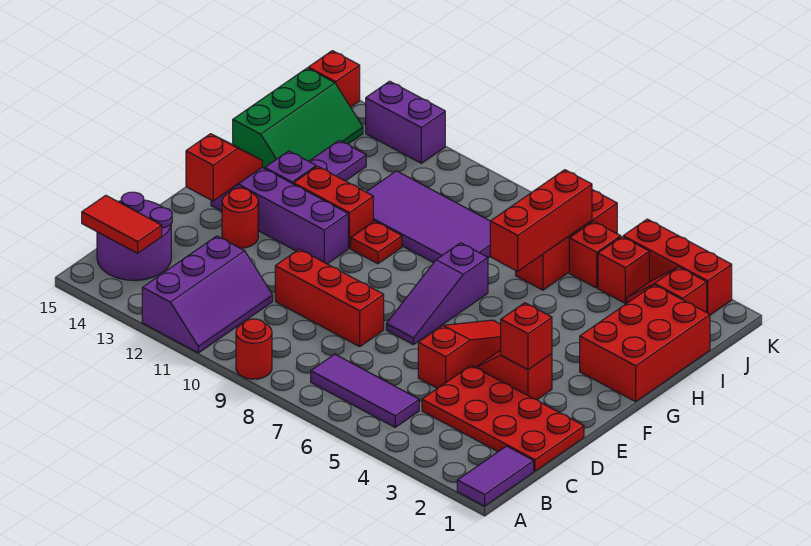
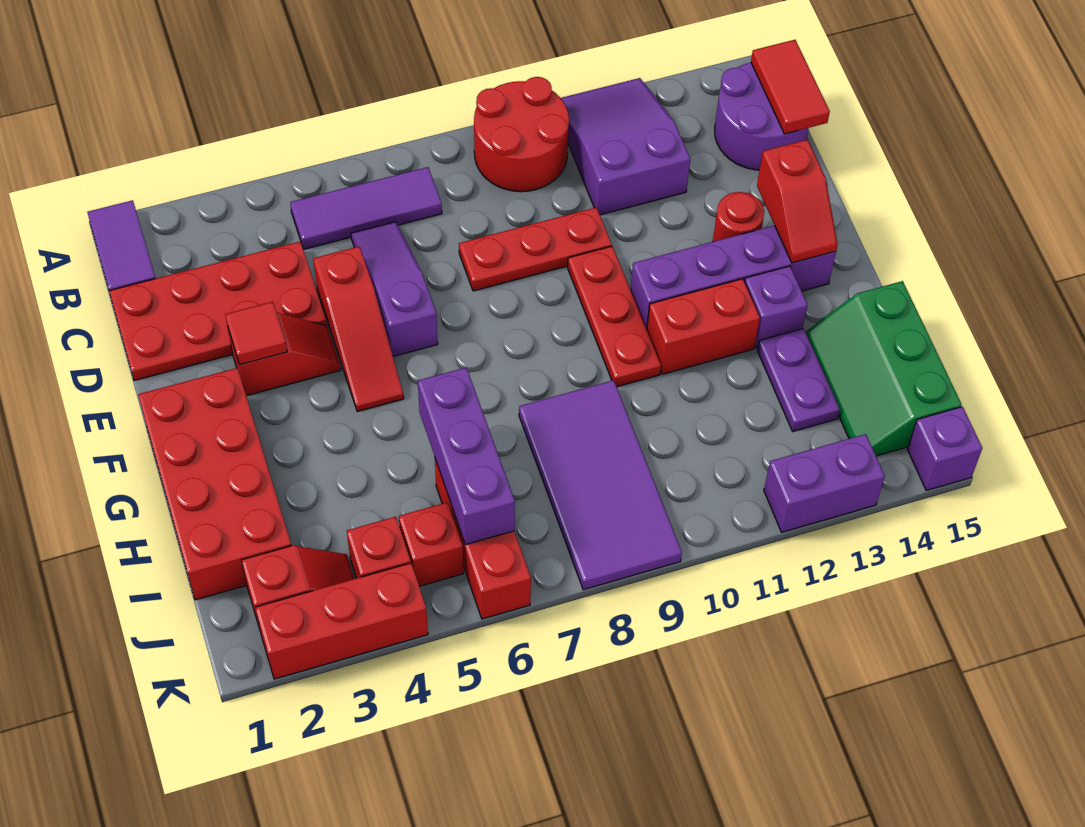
red round brick A9 level 1 -> red round brick A9:B10 level 1
purple slope A11:C12 level 1 top 12 -> purple slope A11:C12 level 1 top C
red tile B14:B15 level 2 -> red tile B15:C15 level 2
red brick D8:D10 level 1 -> red plate D8:D10 level 1
red brick E3 level 2 -> red tile E3 level 2
purple slope E7:G7 level 1 top G -> purple slope C6:E6 level 1 top E
red brick G1:I2 level 1 -> red brick F1:I2 level 1
red plate G10 level 1 -> red plate E10:G10 level 1
red brick H6:J6 level 2 -> purple brick H6:J6 level 2
purple tile H8:I11 level 1 -> purple tile H8:K9 level 1
red brick K15 level 1 -> purple brick K15 level 1

